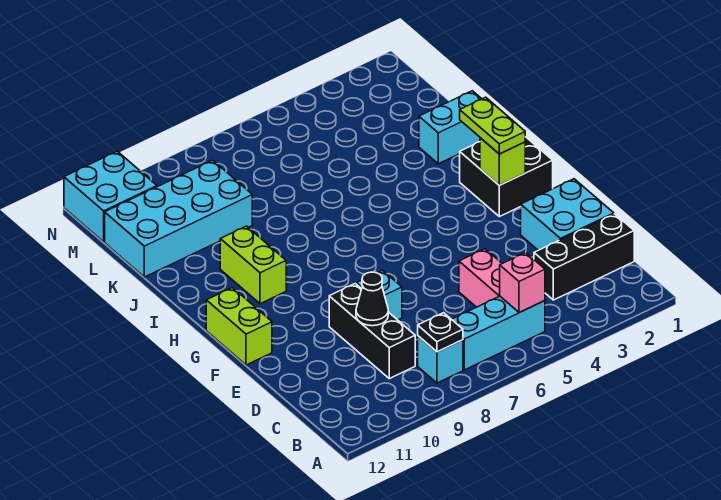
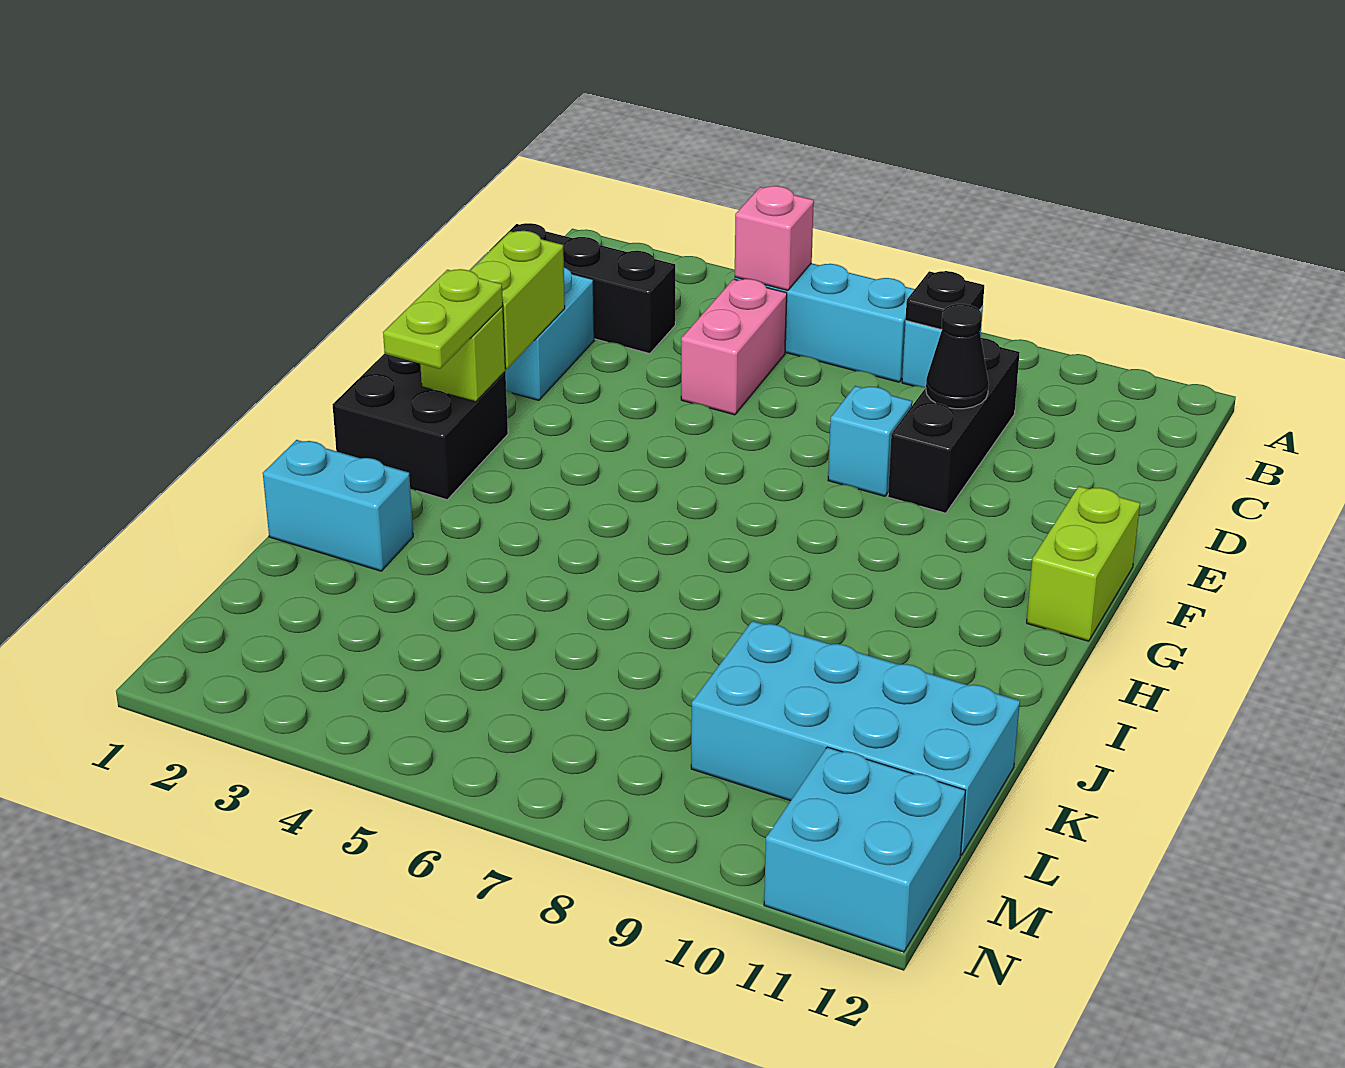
lime brick H10:I10 level 1 -> lime brick E2:F2 level 2

